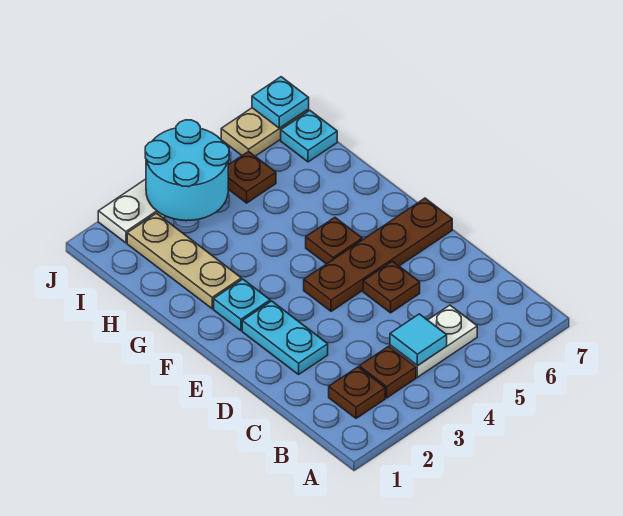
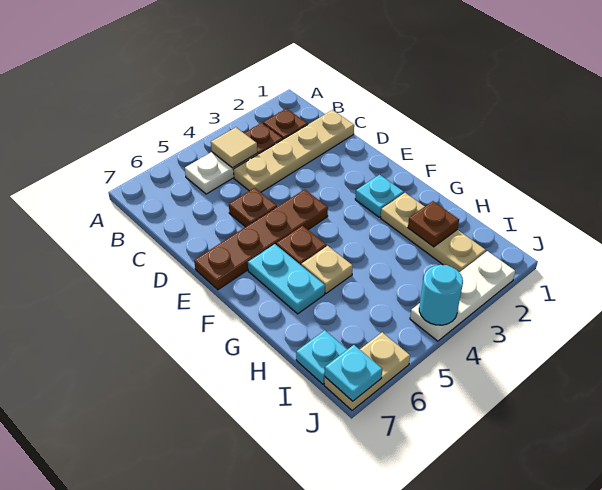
cyan tile B4 level 2 -> tan tile B4 level 2
none -> tan plate C1:C4 level 1
cyan plate D2:E2 level 1 -> cyan plate F6:G6 level 1
none -> tan plate G5 level 1
cyan round brick I3:J4 level 2 -> cyan round brick J4 level 2
brown plate I5 level 1 -> brown plate H2 level 2

